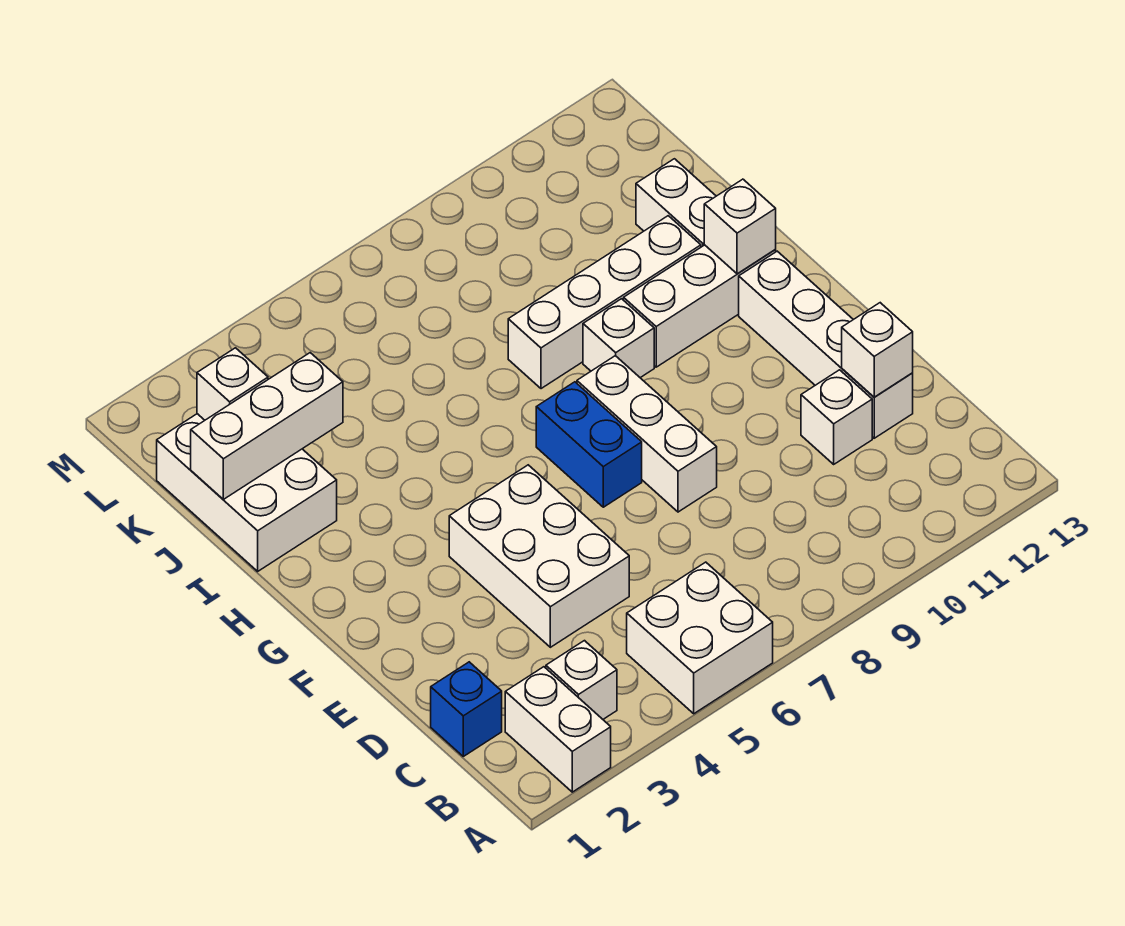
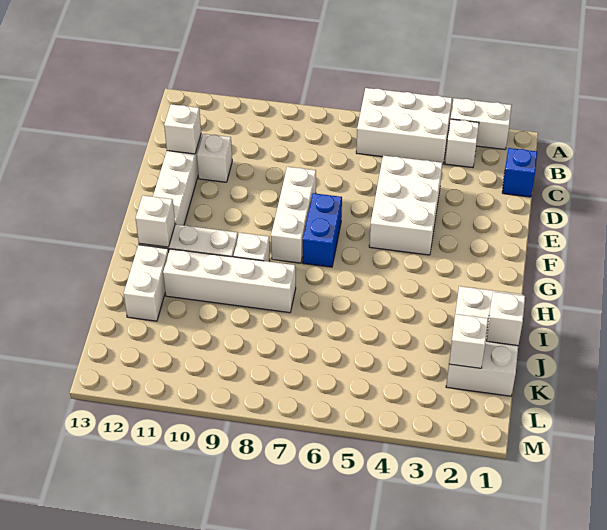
white brick A2:B2 level 1 -> white brick A2:A3 level 1
white brick A5:B6 level 1 -> white brick A4:B6 level 1
white brick J1:J3 level 2 -> white brick J1 level 2

